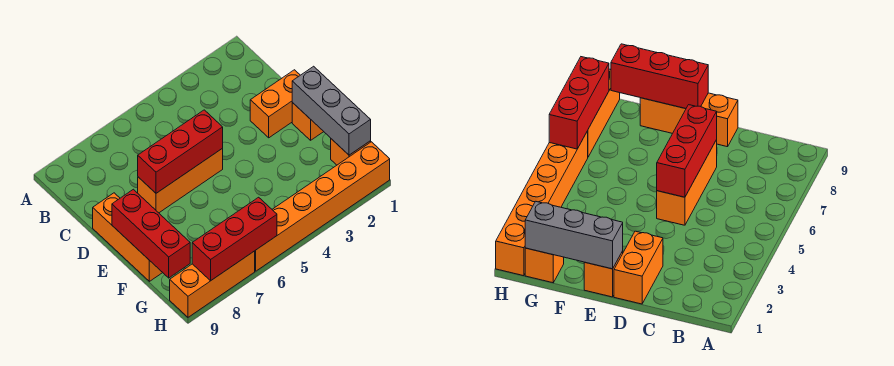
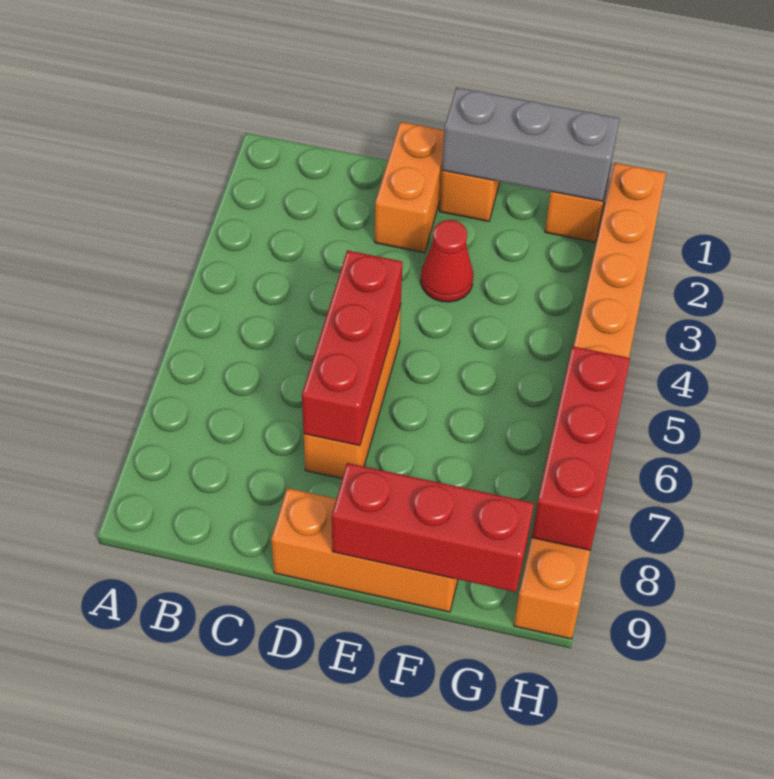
none -> red cone E3 level 1

